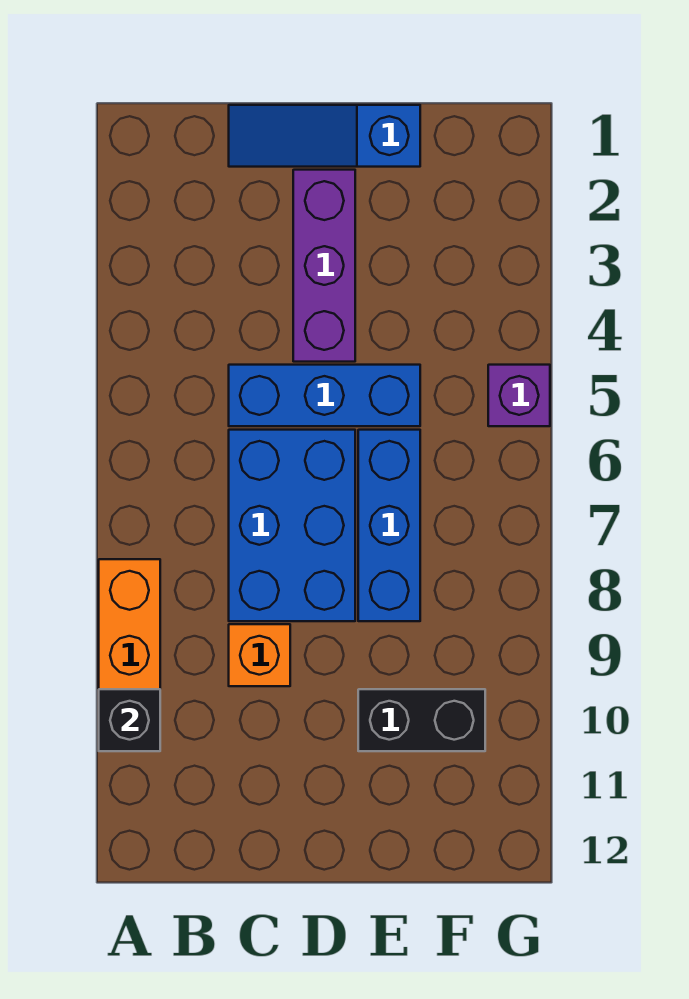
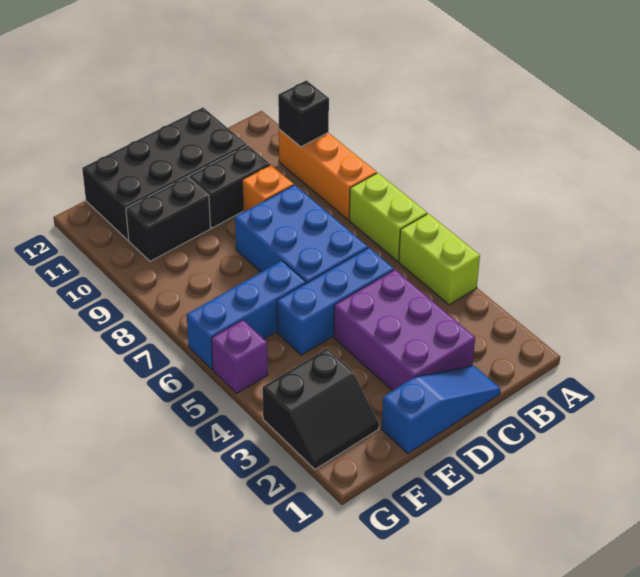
none -> lime brick A4:A5 level 1
none -> lime brick A6:A7 level 1
none -> black brick C10:D10 level 1
none -> black brick C11:F12 level 1
purple brick D2:D4 level 1 -> purple brick C2:D4 level 1
blue brick E6:E8 level 1 -> blue brick E6:G6 level 1
none -> black slope F2:G3 level 1 top 3

